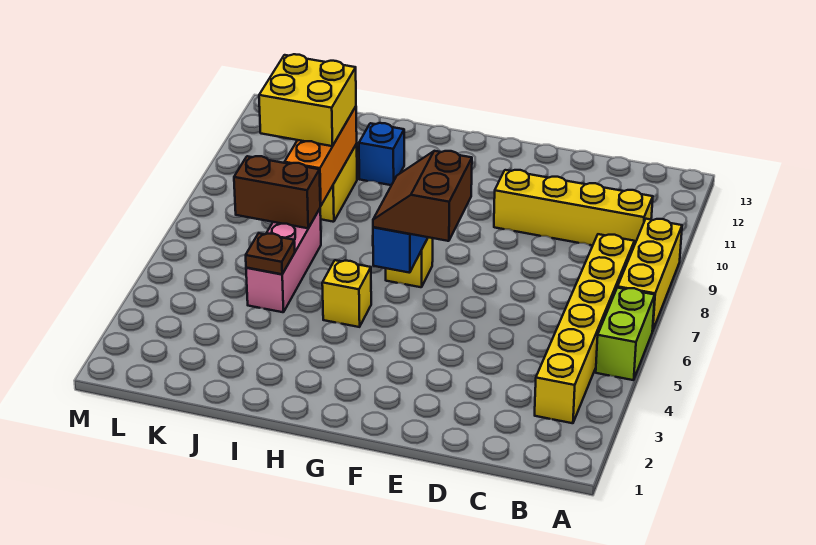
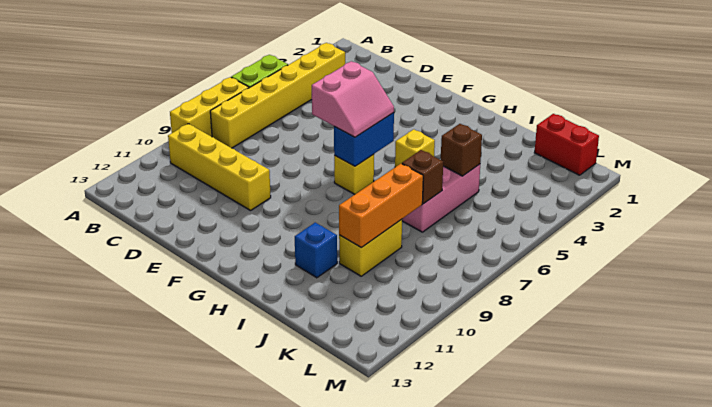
brown slope F6:G7 level 3 top F -> pink slope F6:G7 level 3 top F
brown plate J5 level 2 -> brown brick J5 level 2
brown brick J7:K7 level 2 -> brown brick J7 level 2
yellow brick J9:K10 level 3 -> none
none -> red brick K1:L1 level 1

